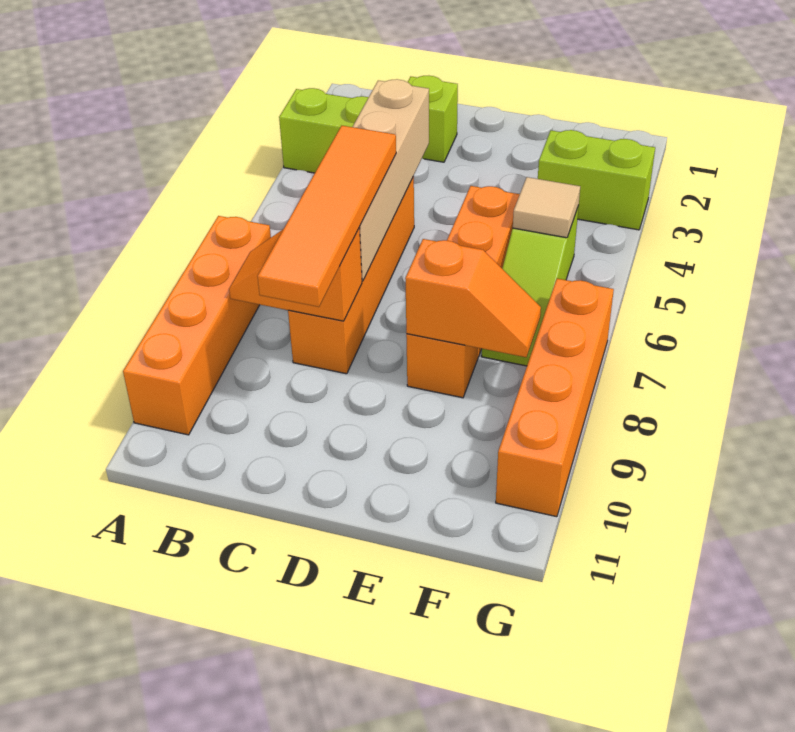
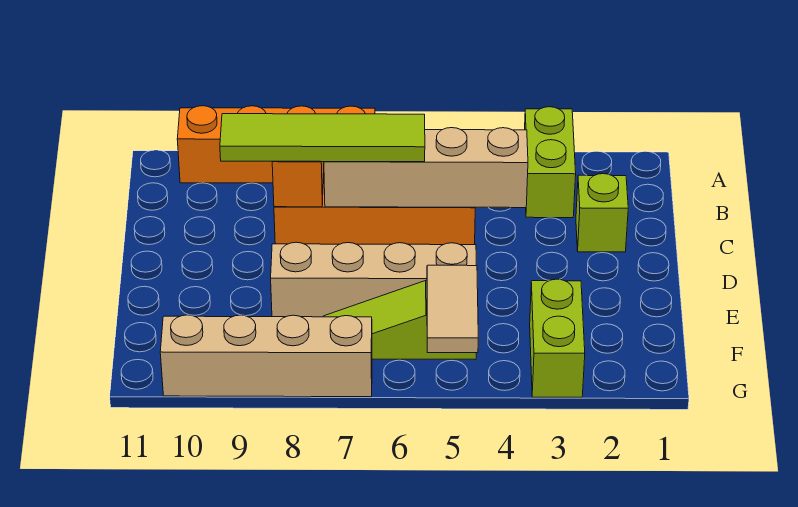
orange tile C6:C9 level 3 -> lime tile C6:C9 level 3
orange brick E5:E8 level 1 -> tan brick E5:E8 level 1
orange slope E8:F8 level 2 top E -> none
tan tile F5 level 2 -> tan tile F5:G5 level 2
orange brick G7:G10 level 1 -> tan brick G7:G10 level 1

